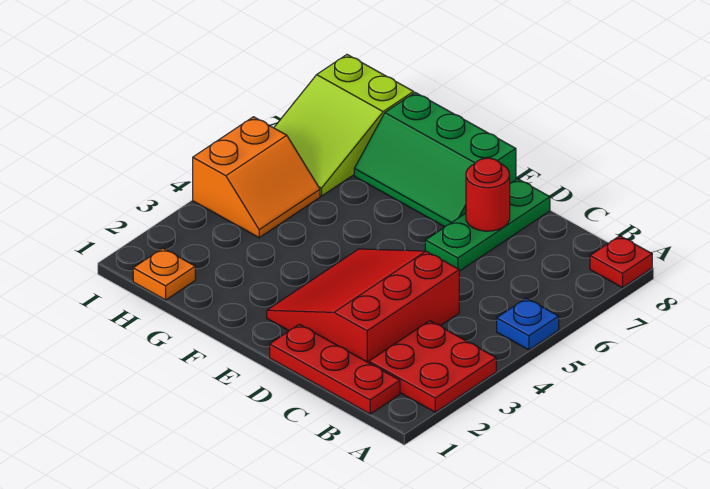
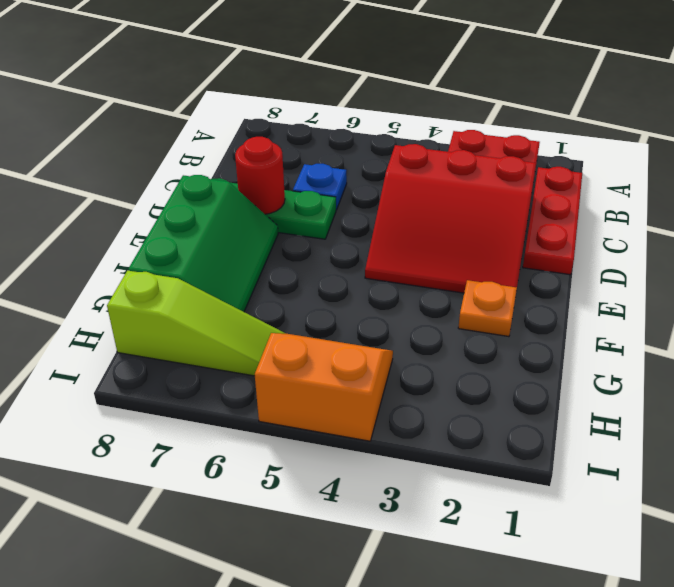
blue plate A5 level 1 -> blue plate C6 level 1
red plate A8 level 1 -> none
orange plate H1 level 1 -> orange plate F2 level 1
lime slope H6:I8 level 1 top 8 -> lime slope H6:H8 level 1 top 8

